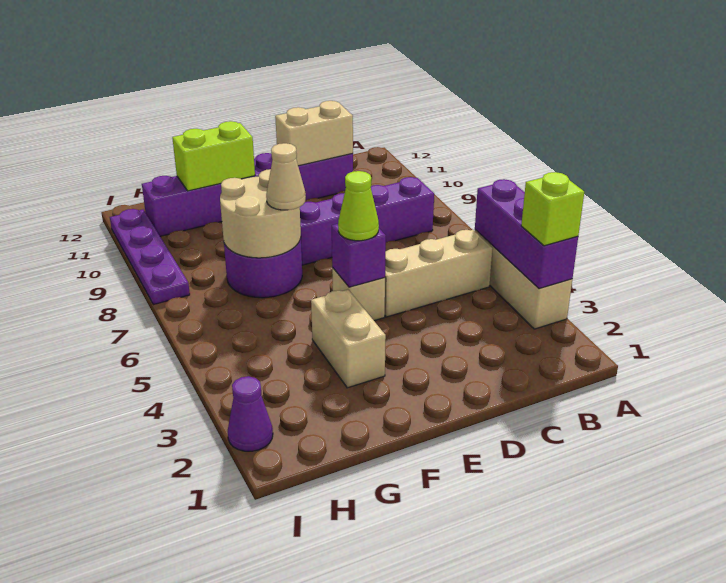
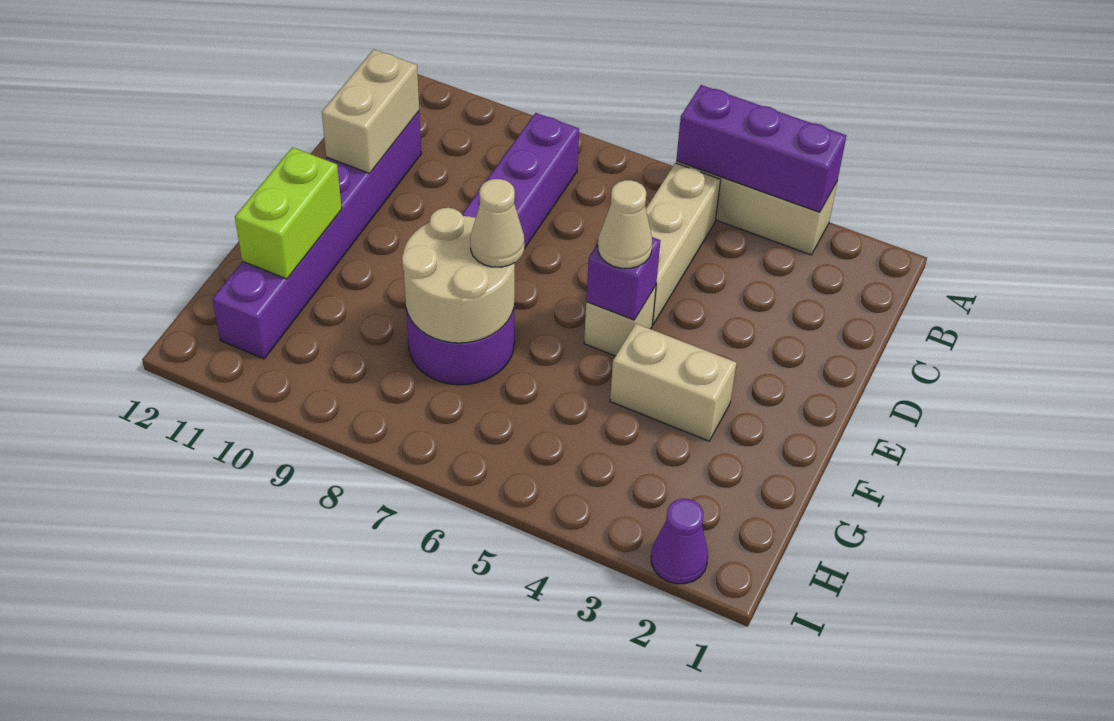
lime brick A3 level 3 -> none
lime cone E5 level 3 -> tan cone E5 level 3
purple plate I8:I11 level 1 -> none

